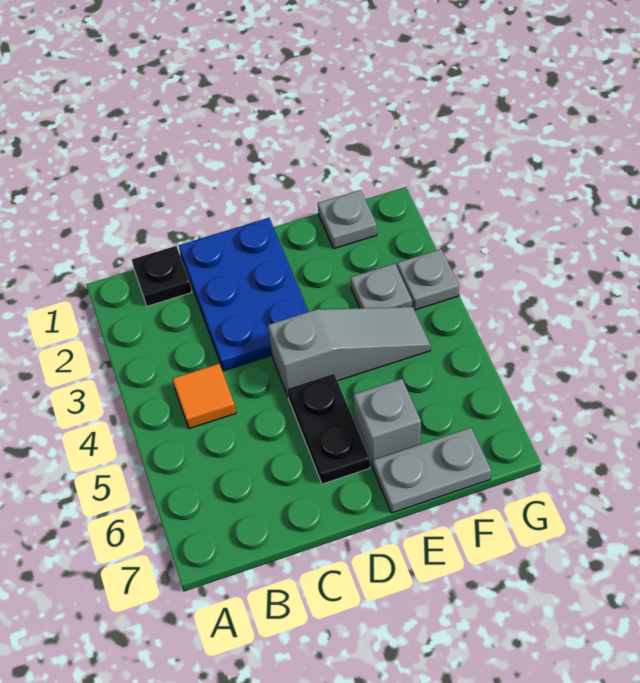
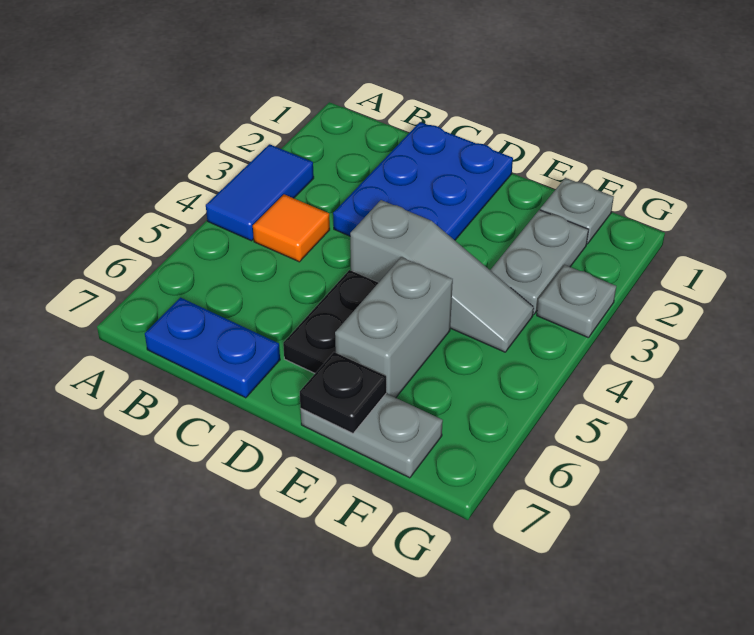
none -> blue tile A3:A4 level 1
black plate B1 level 1 -> black plate E7 level 2
none -> blue plate B7:C7 level 1
grey brick E6 level 1 -> grey brick E5:E6 level 1
grey plate F3 level 1 -> grey plate F2:F3 level 1

